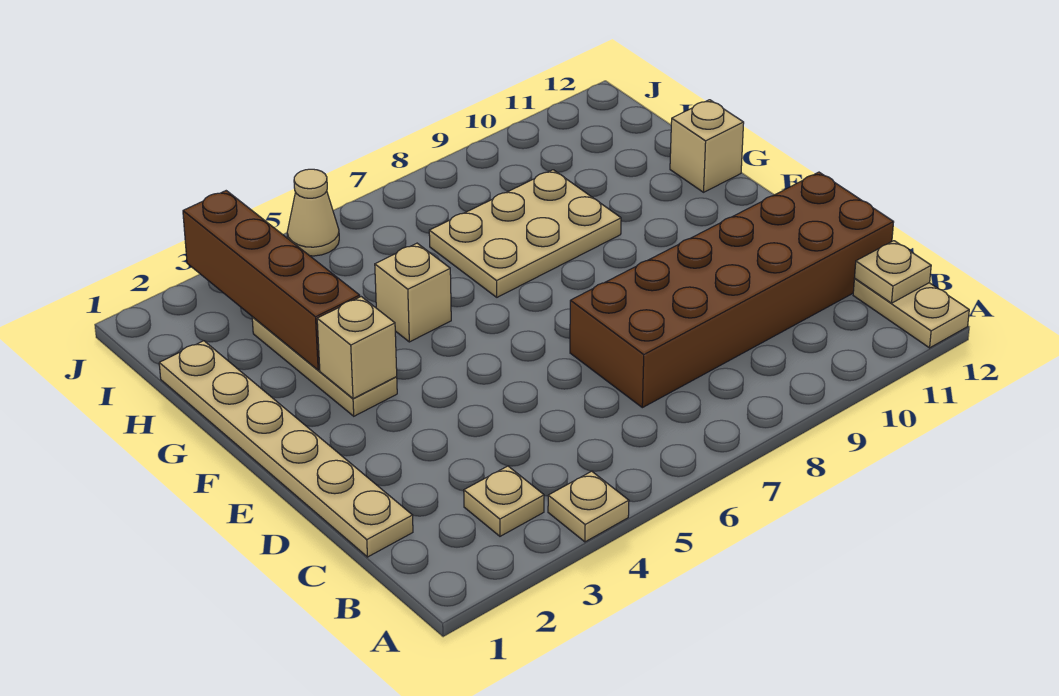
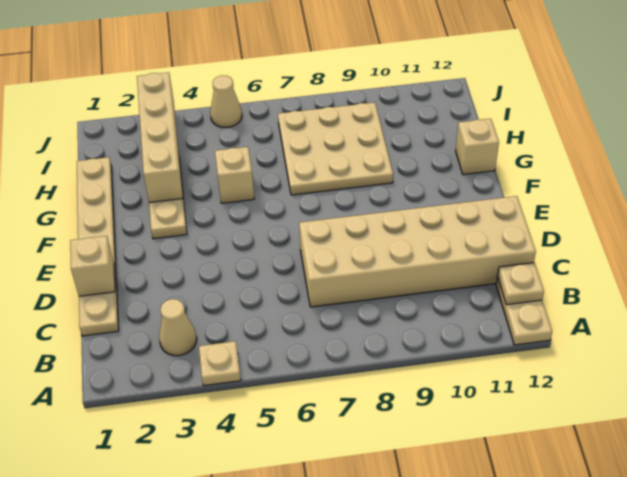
tan plate B3 level 1 -> tan cone B3 level 1
brown brick C7:D12 level 1 -> tan brick C7:D12 level 1
tan brick F3 level 2 -> tan brick D1 level 2
brown brick G3:J3 level 2 -> tan brick G3:J3 level 2
tan plate G7:H9 level 1 -> tan plate G7:I9 level 1

